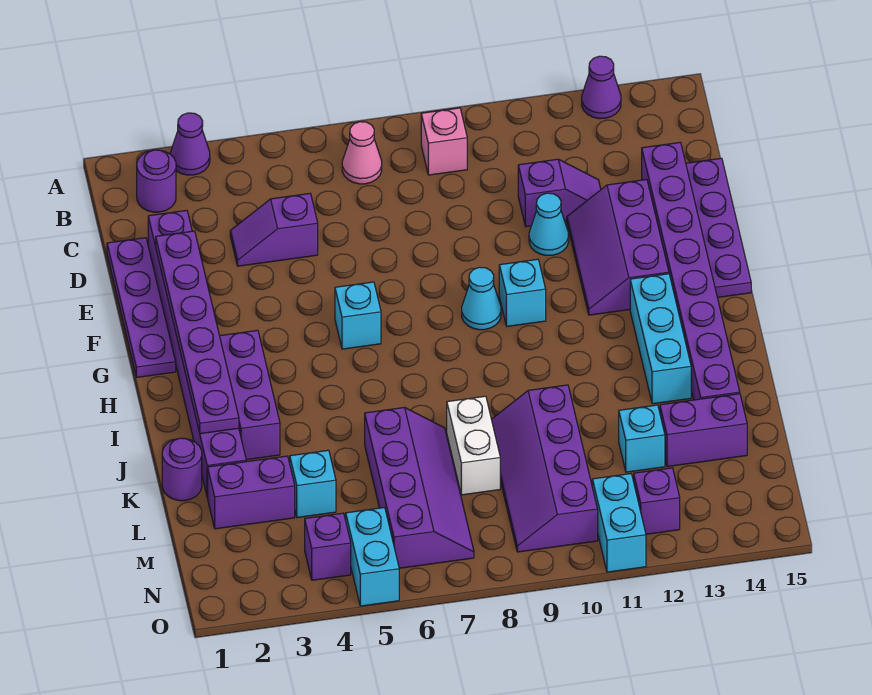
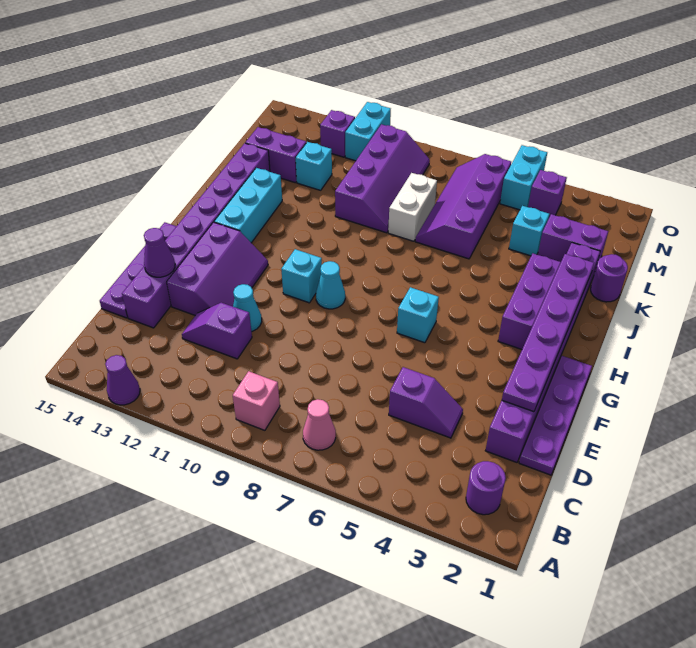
purple cone A3 level 1 -> purple cone E14 level 2

